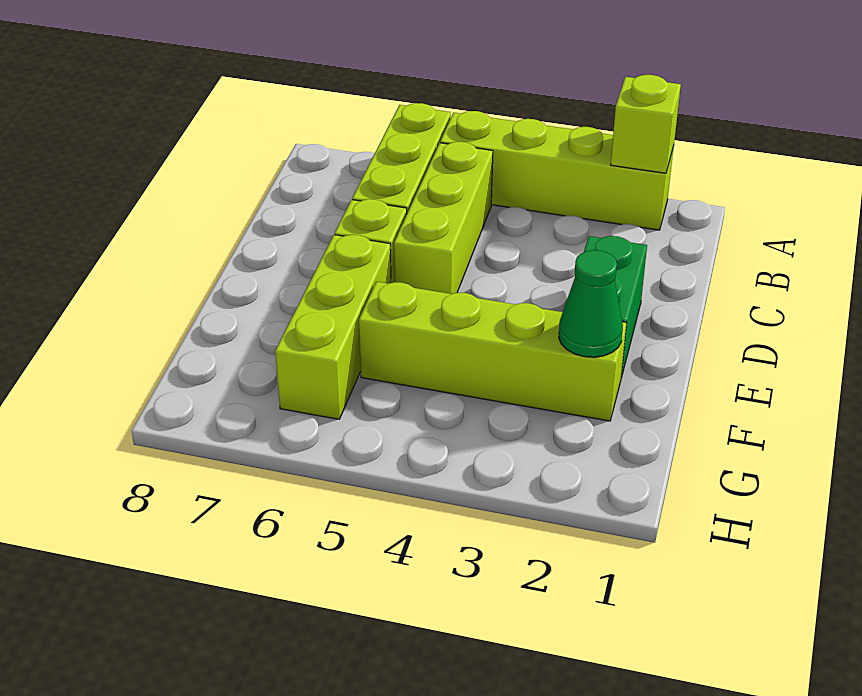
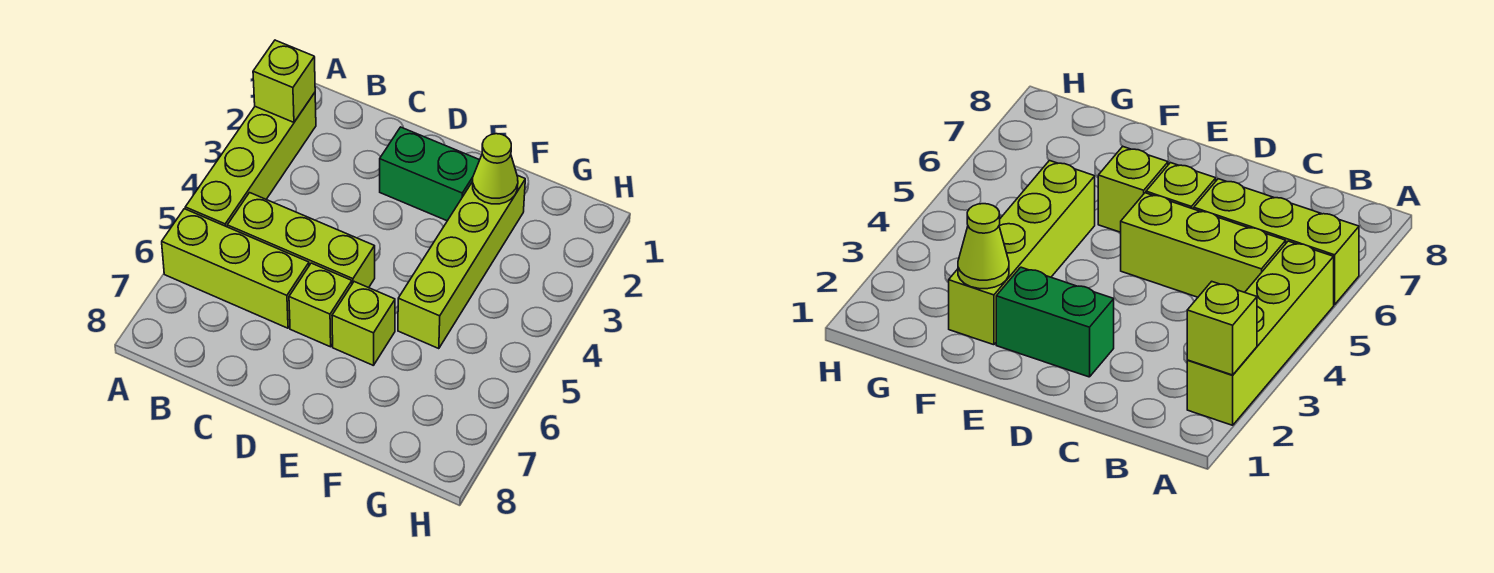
lime brick E6:G6 level 1 -> lime brick E6 level 1
green cone F2 level 2 -> lime cone F2 level 2

